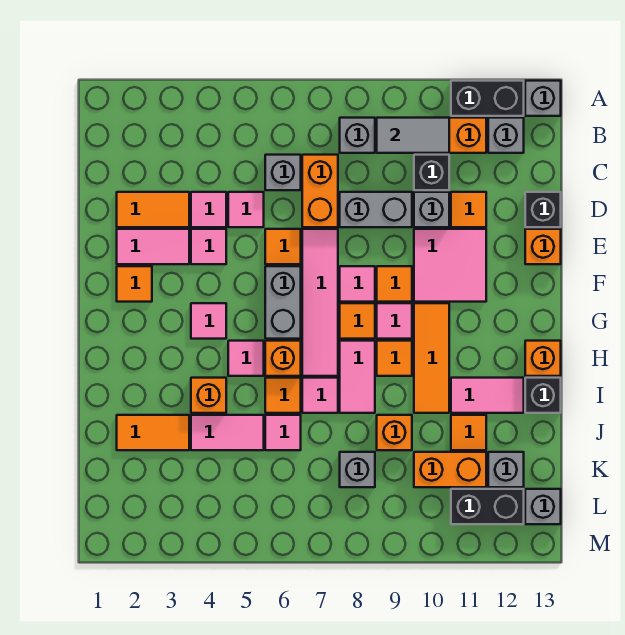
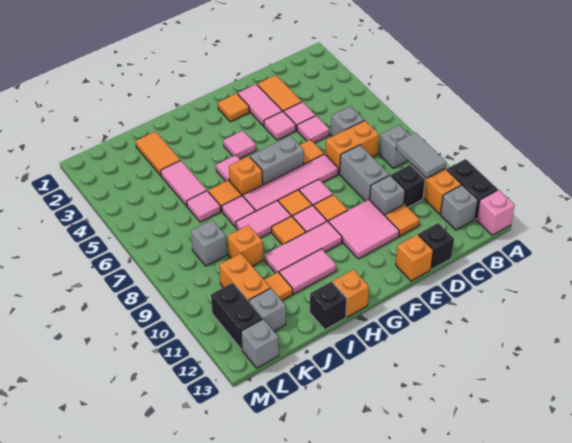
grey brick A13 level 1 -> pink brick A13 level 1
orange tile G10:I10 level 1 -> pink tile G10:I10 level 1
orange brick I4 level 1 -> none
pink tile I11:I12 level 1 -> pink tile H11:I11 level 1

